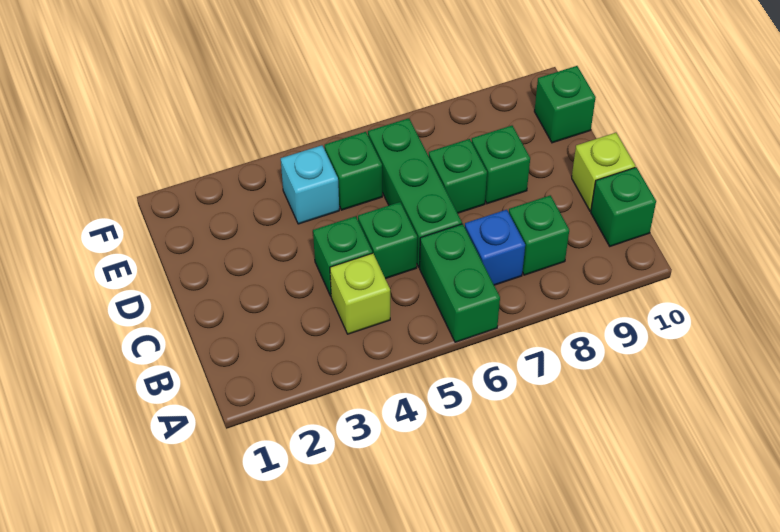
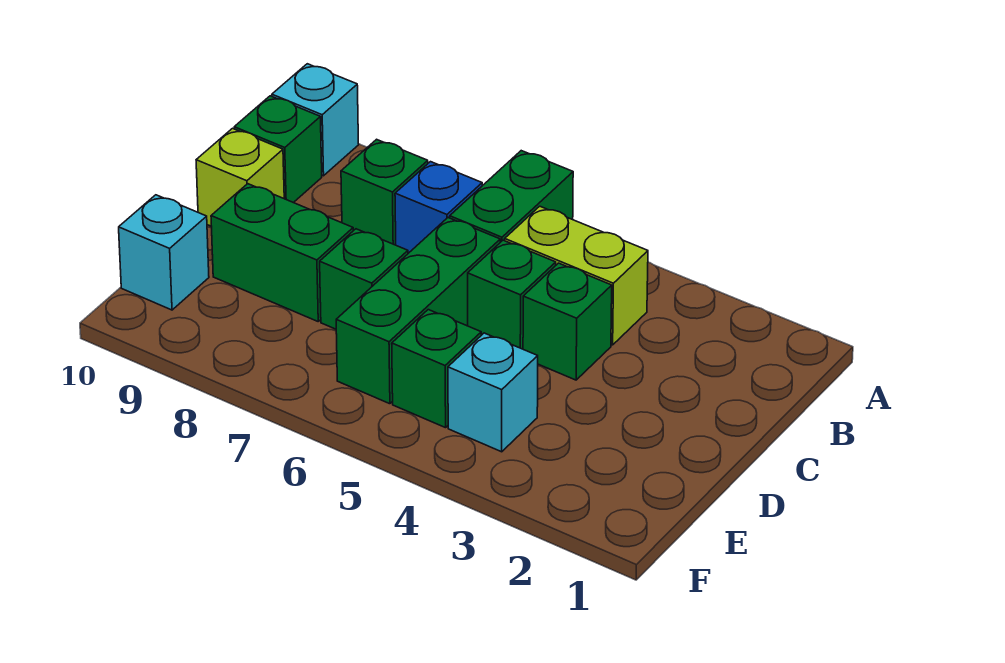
none -> cyan brick A10 level 1
lime brick B4 level 1 -> lime brick B4:B5 level 1
green brick D8 level 1 -> green brick D8:D9 level 1
green brick E10 level 1 -> cyan brick E10 level 1

